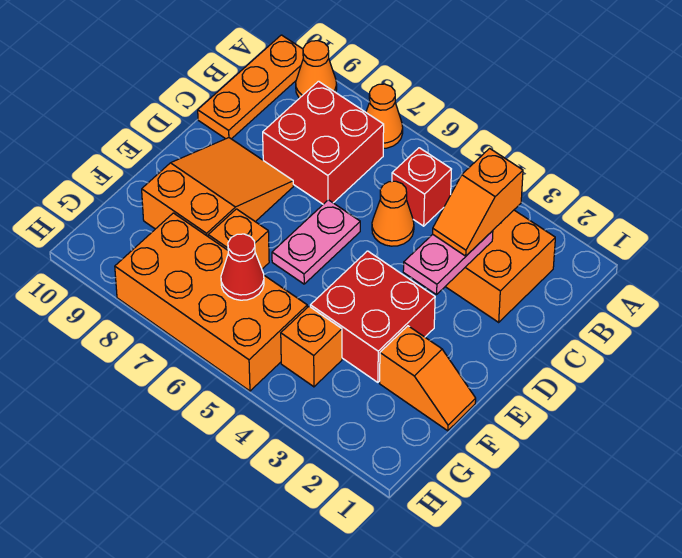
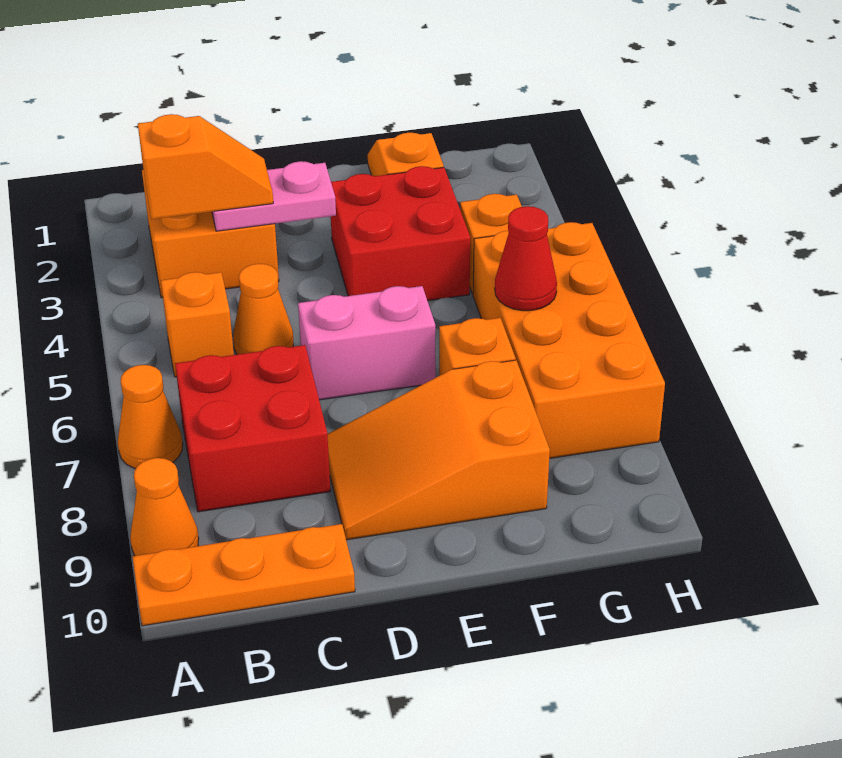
red brick B5 level 1 -> orange brick B5 level 1
pink plate D6:E6 level 1 -> pink brick D6:E6 level 1

